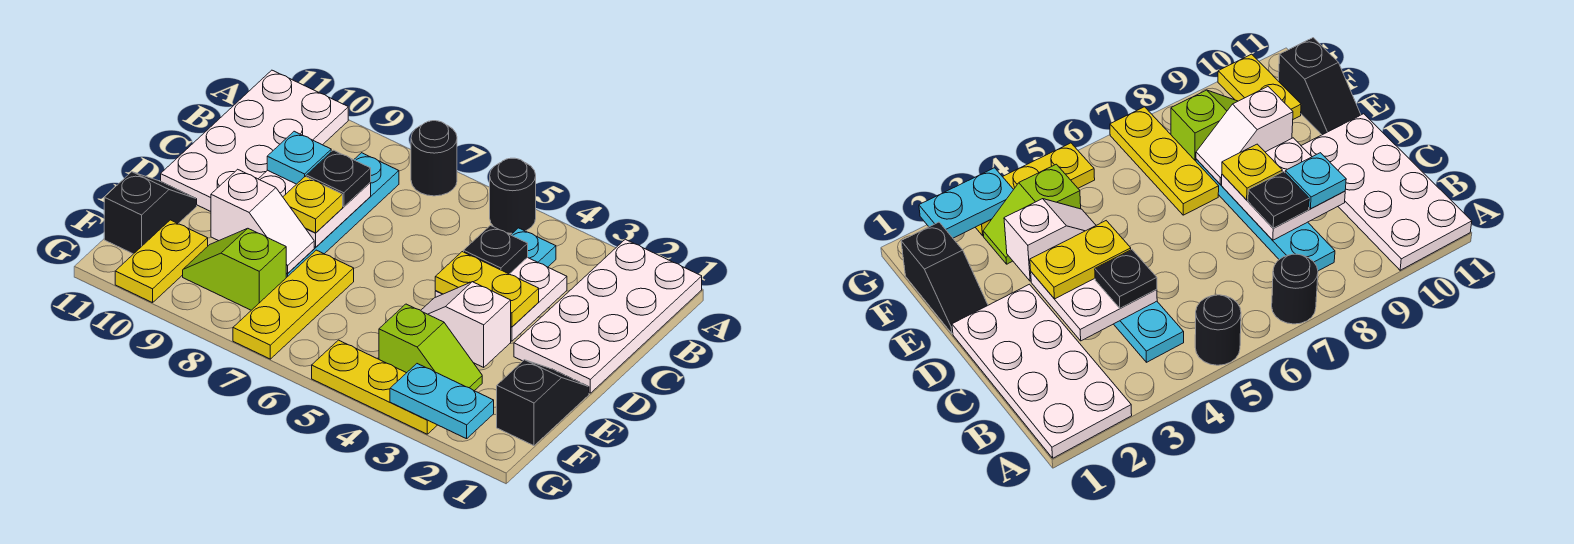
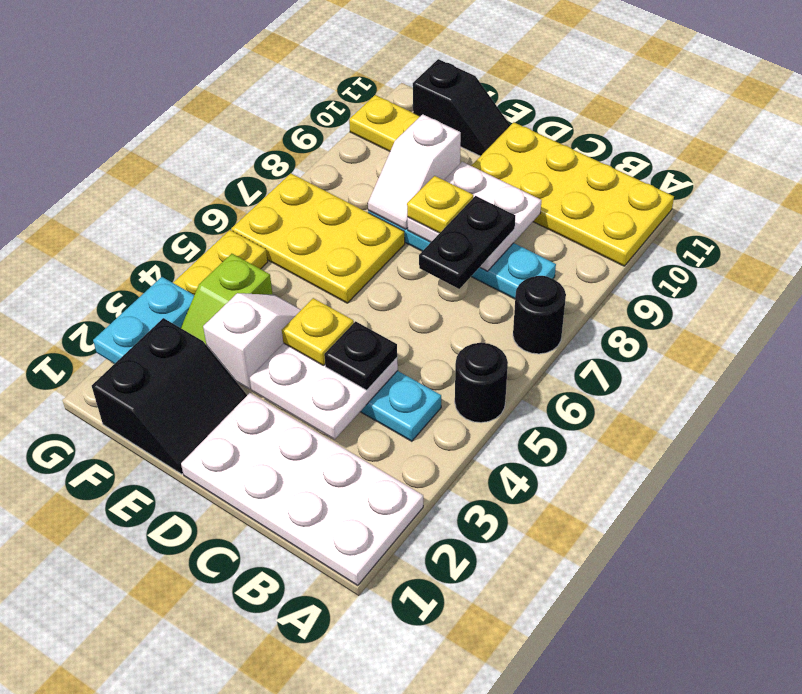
white plate A10:D11 level 1 -> yellow plate A10:D11 level 1
black plate C8 level 3 -> black plate C7:C8 level 3
cyan plate C9 level 3 -> none
yellow plate D3:D4 level 3 -> yellow plate D4 level 3
black slope E1:F1 level 1 top F -> black slope E1:F2 level 1 top F
yellow plate E7:G7 level 1 -> yellow plate E6:G7 level 1
lime slope F8:F9 level 1 top 8 -> none

